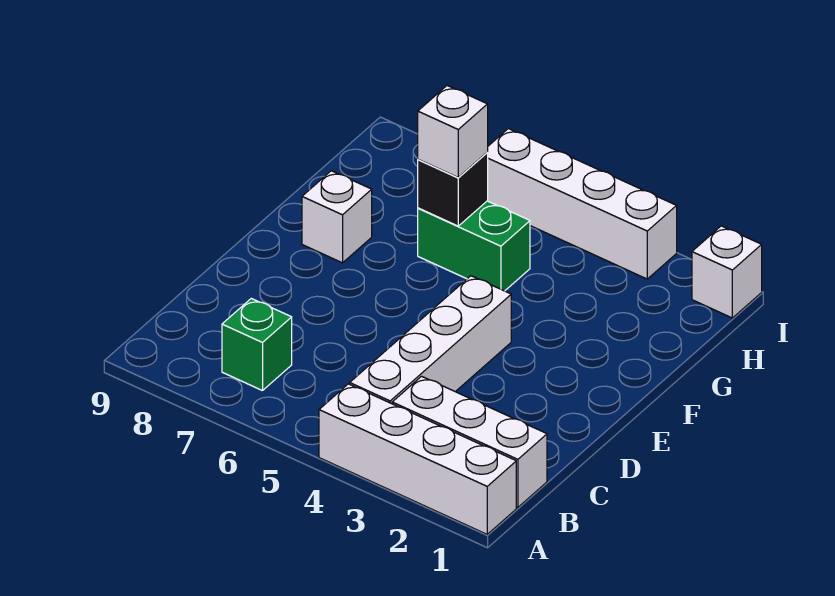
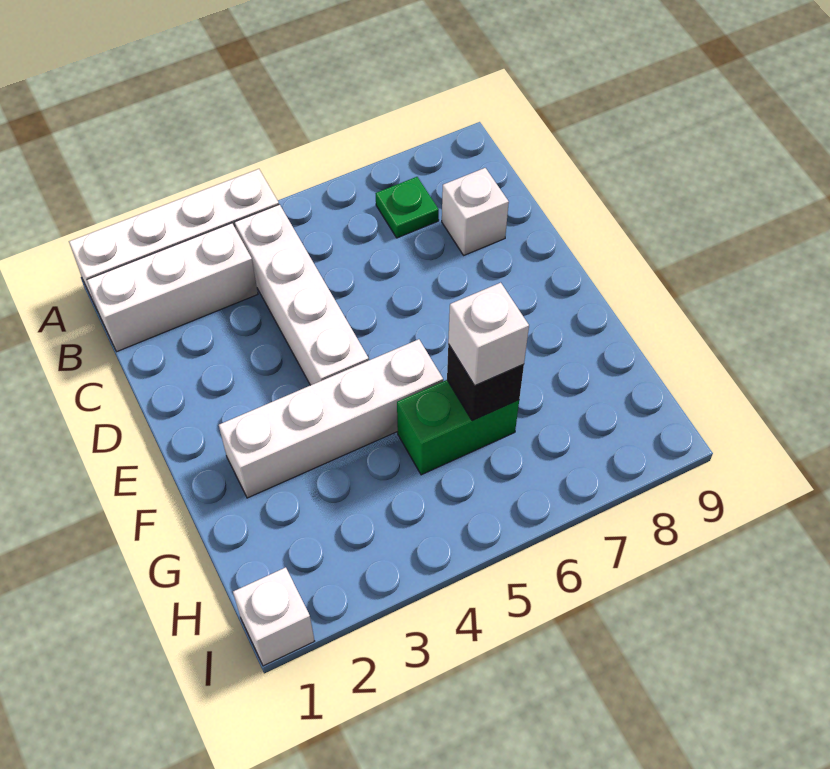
green brick B7 level 1 -> green plate B7 level 1
white brick F8 level 1 -> white brick C8 level 1
white brick I3:I6 level 1 -> white brick F2:F5 level 1

